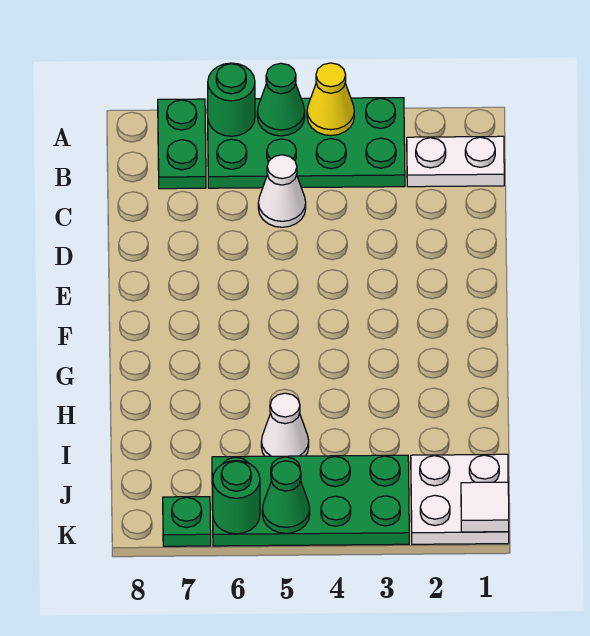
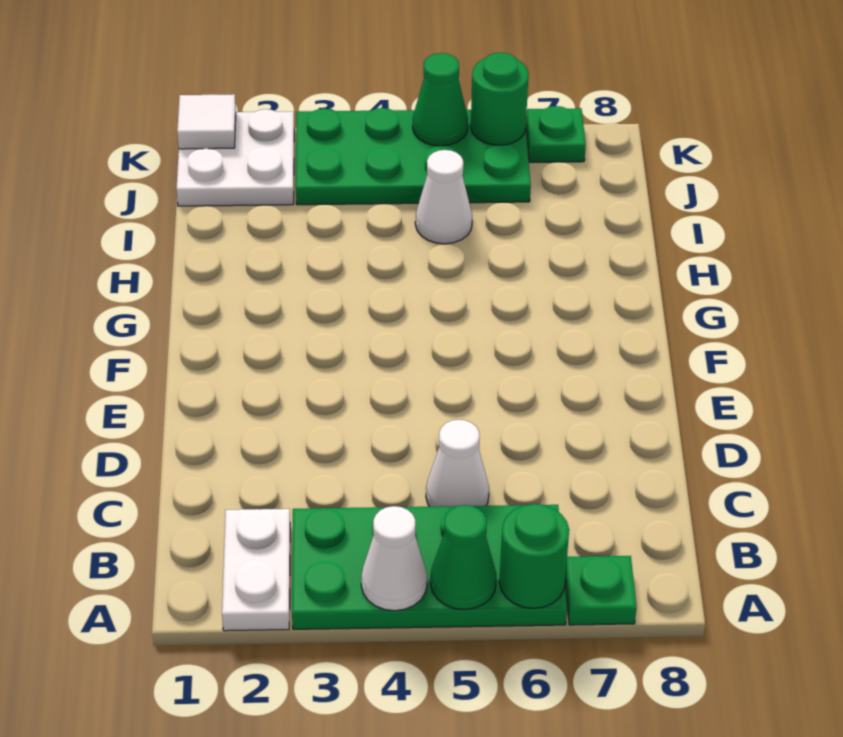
yellow cone A4 level 2 -> white cone A4 level 2
green plate A7:B7 level 1 -> green plate A7 level 1
white plate B1:B2 level 1 -> white plate A2:B2 level 1

